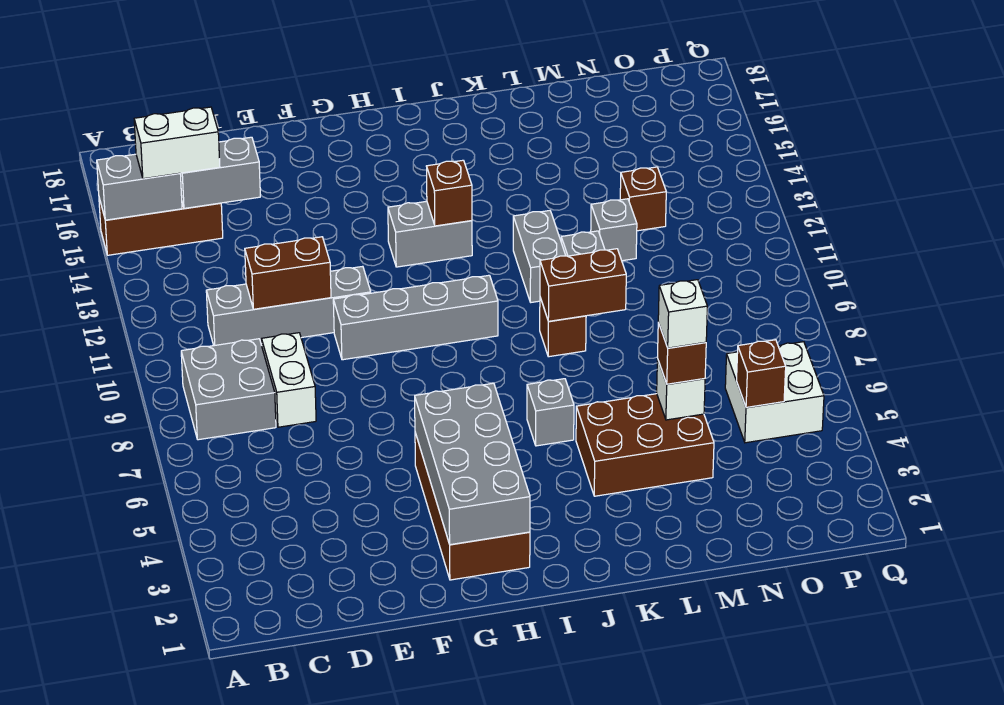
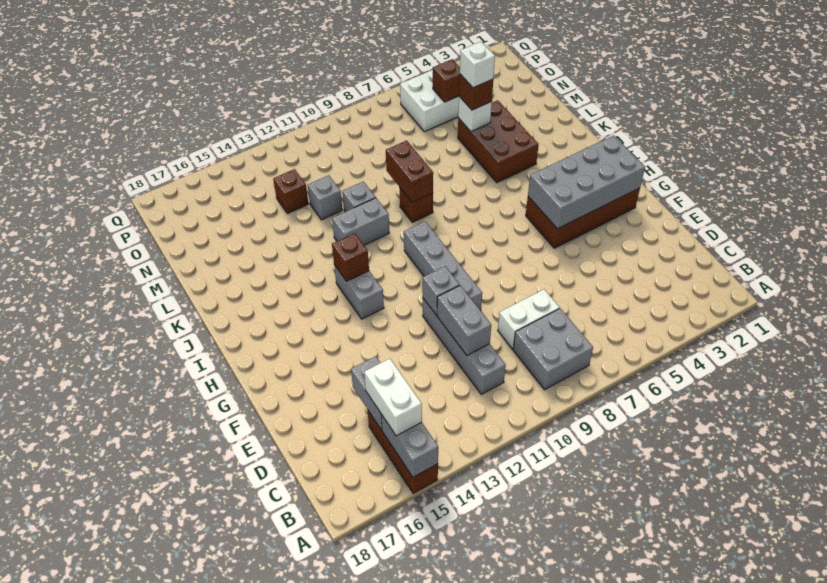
brown brick D11:E11 level 2 -> grey brick D11:E11 level 2
grey brick J6 level 1 -> grey brick F11 level 2

